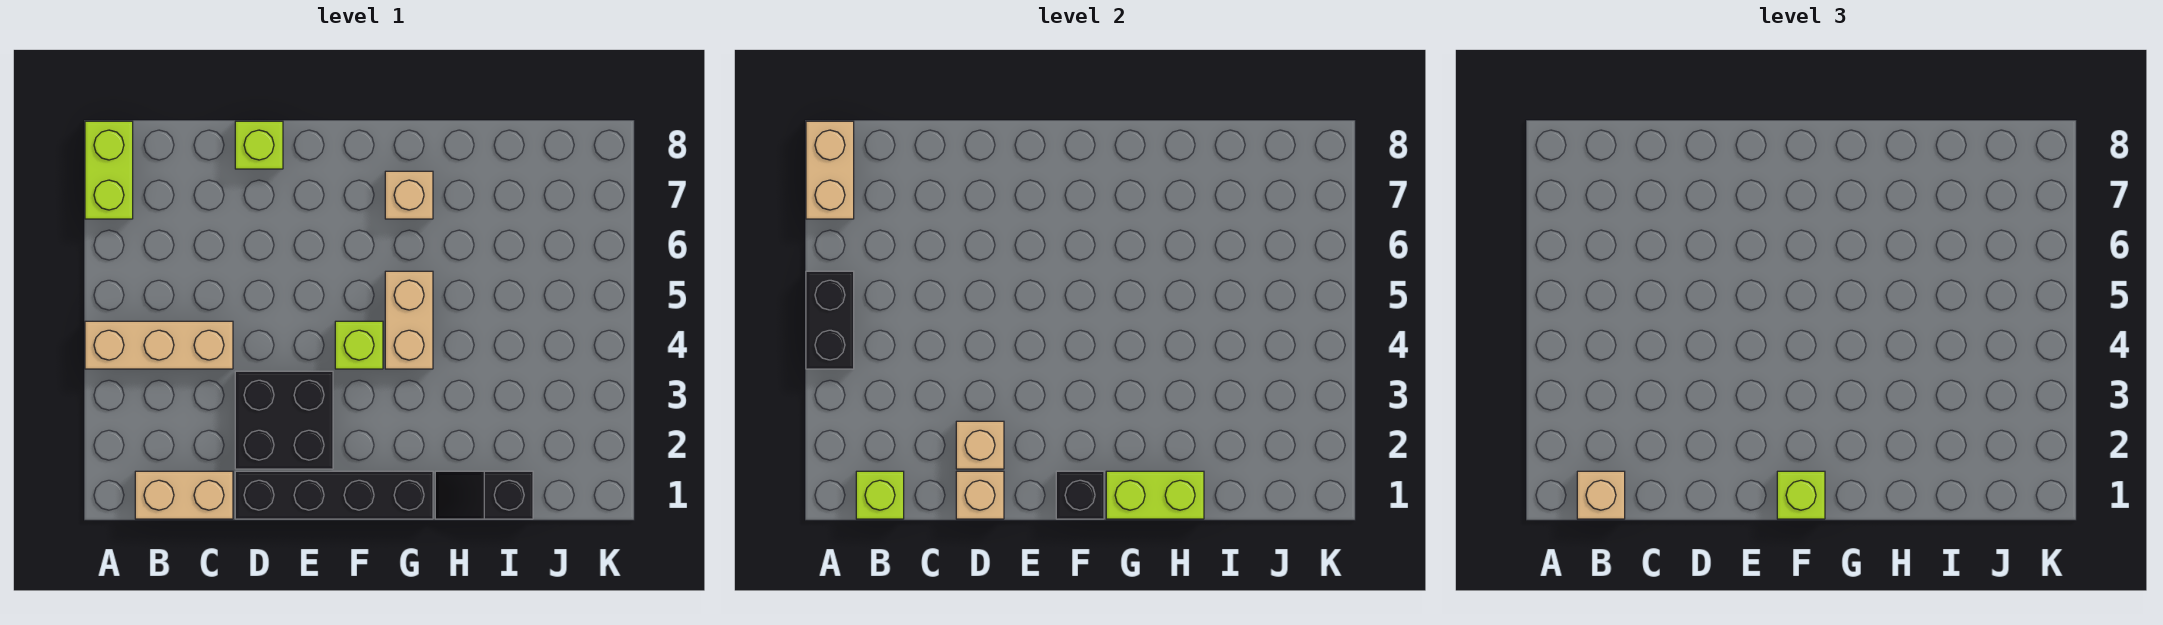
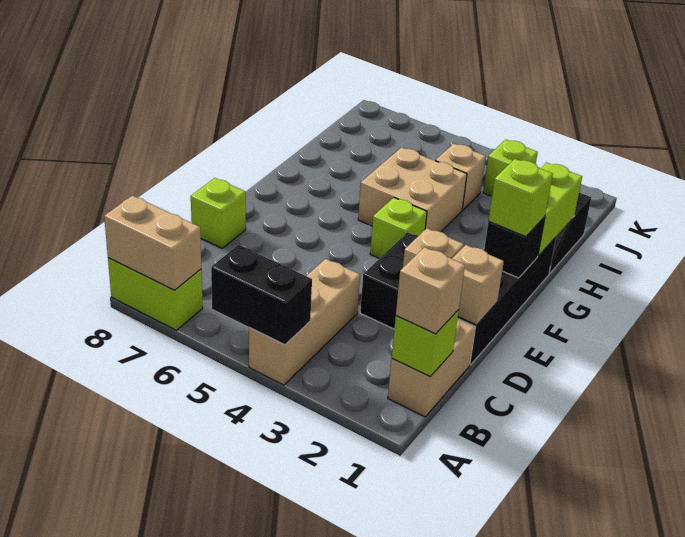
tan brick G4:G5 level 1 -> tan brick G4:H5 level 1
tan brick G7 level 1 -> tan brick I4 level 1
none -> lime brick J3 level 1

